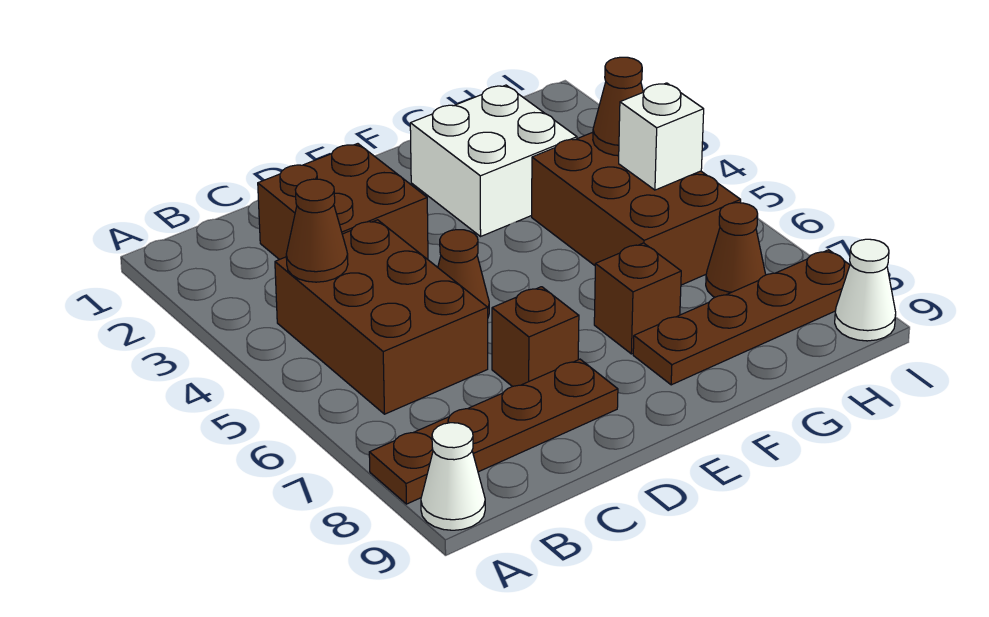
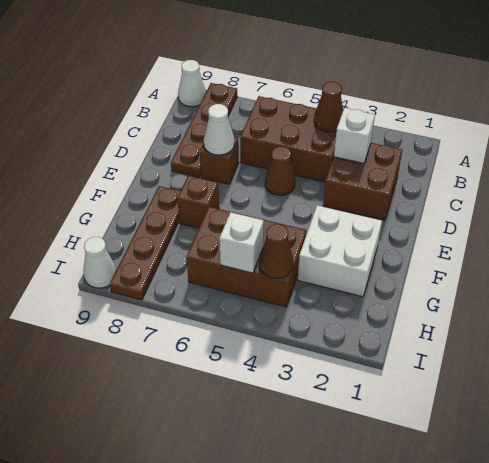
none -> white brick C3 level 2
none -> white cone D7 level 2
brown cone H7 level 1 -> none

